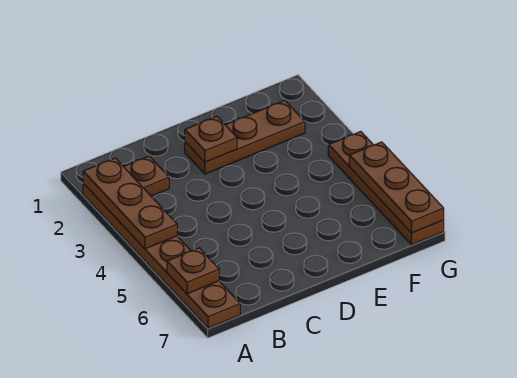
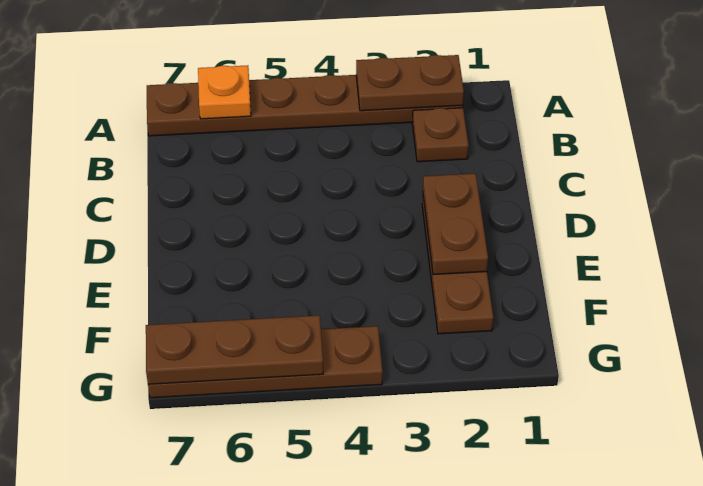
brown plate A2:A4 level 2 -> brown plate A2:A3 level 2
brown plate A6 level 2 -> orange plate A6 level 2
brown plate D2 level 2 -> brown plate D2:E2 level 2

